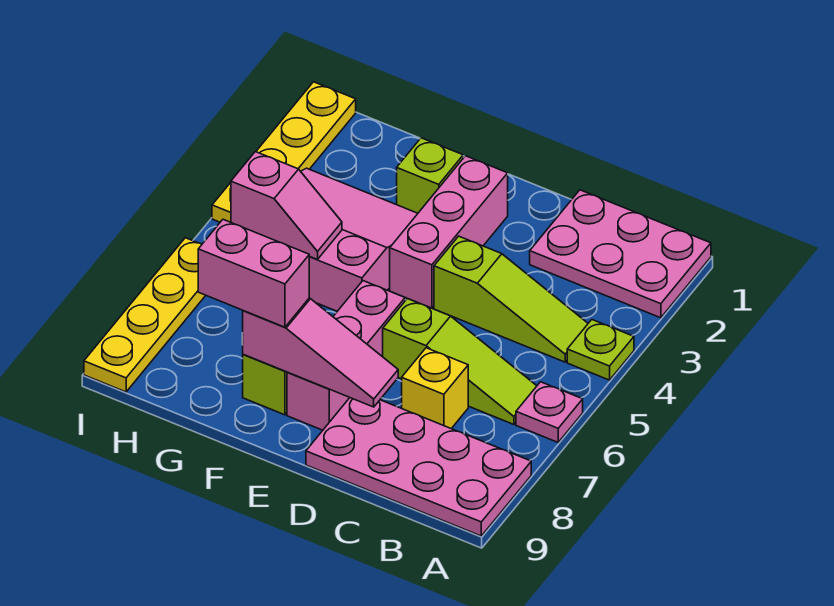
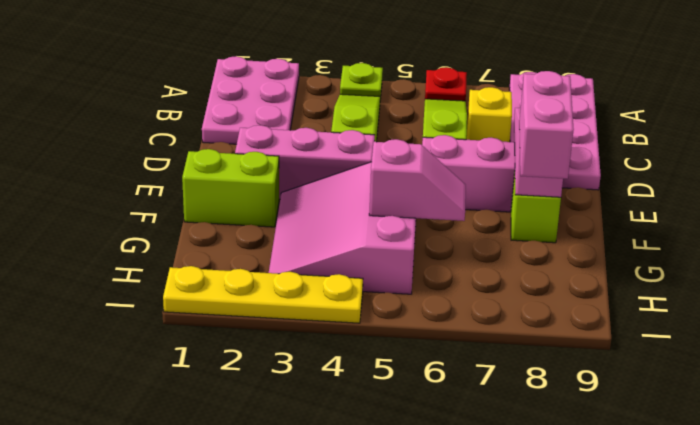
pink plate A6 level 1 -> red plate A6 level 1
lime brick F2 level 1 -> lime brick F1:F2 level 1
pink slope G5:H5 level 2 top H -> pink slope G5:G6 level 2 top 5
yellow plate I6:I9 level 1 -> none

